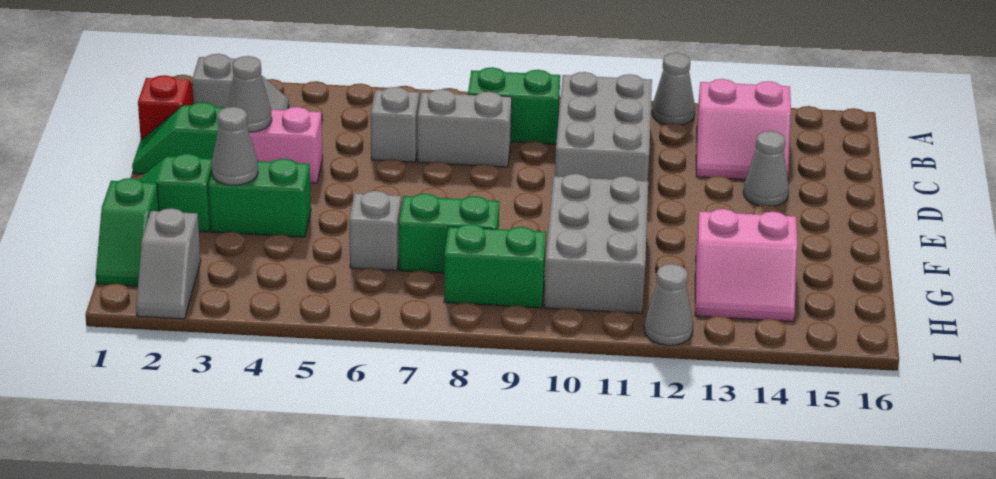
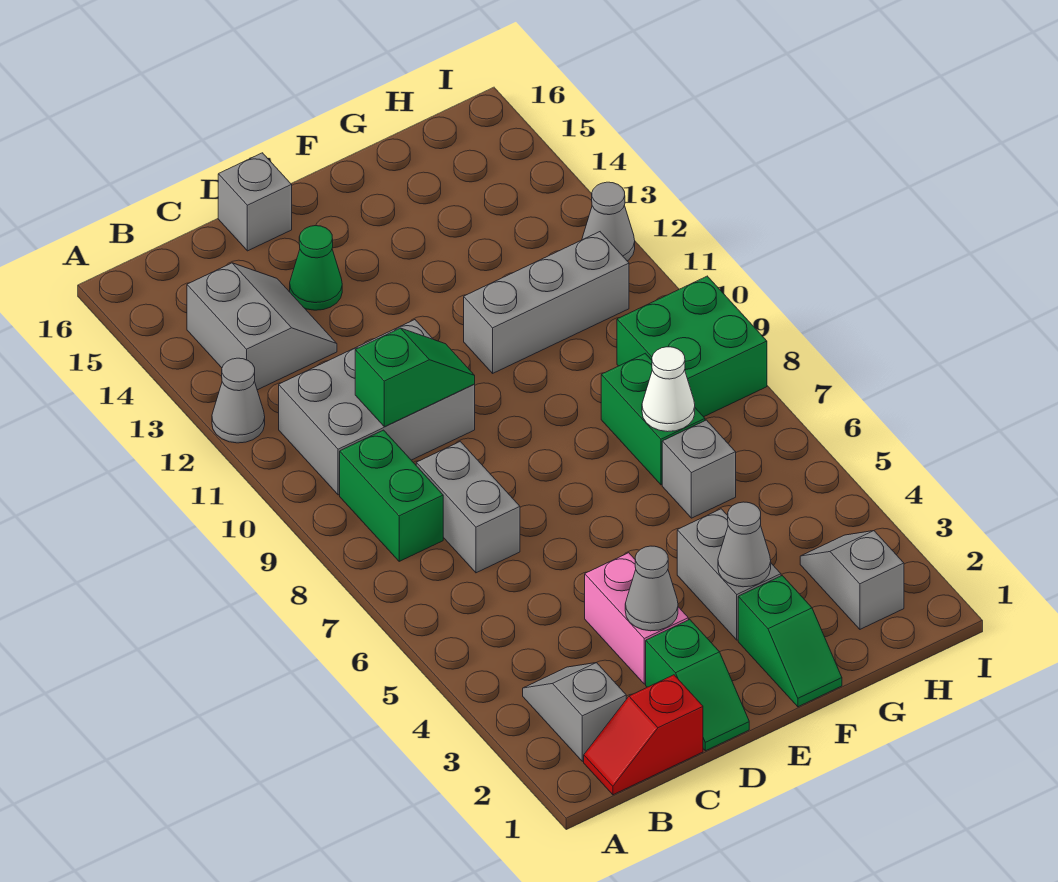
pink slope B13:C14 level 1 top B -> grey slope B13:C14 level 1 top B
grey brick C6 level 1 -> grey brick D16 level 1
grey cone D14 level 1 -> green cone D14 level 1
green brick F3:F4 level 1 -> grey brick F3:F4 level 1
grey brick F10:H11 level 1 -> grey brick F11:H11 level 1
green slope G1:H1 level 1 top G -> green slope C10:D10 level 2 top C
none -> white cone G7 level 2
pink slope G13:H14 level 1 top G -> none
grey slope H2:I2 level 1 top H -> grey slope H2:H3 level 1 top 2
green brick H8:H9 level 1 -> green brick H8:I9 level 1

